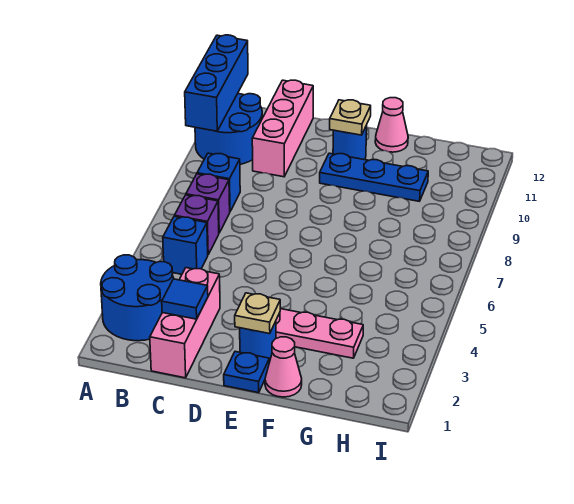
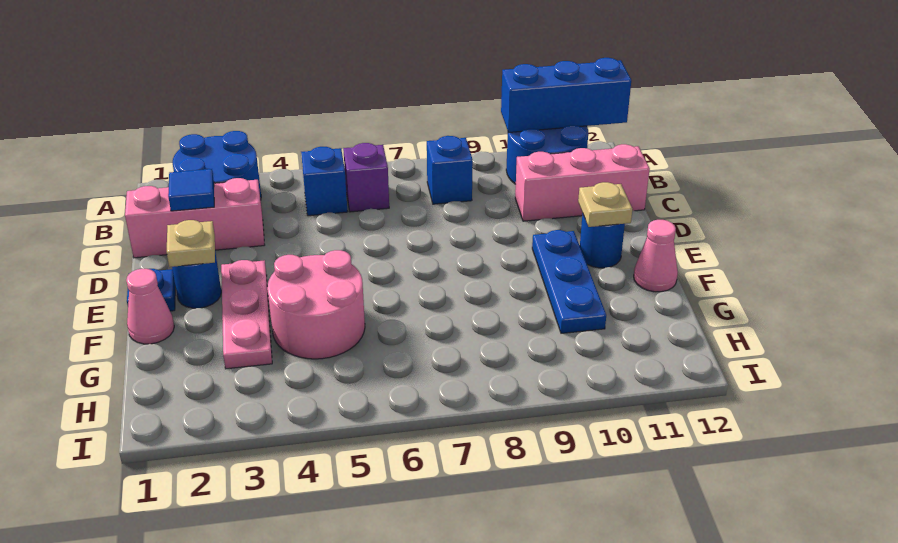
purple brick B7 level 1 -> none
none -> pink round brick F4:G5 level 1

